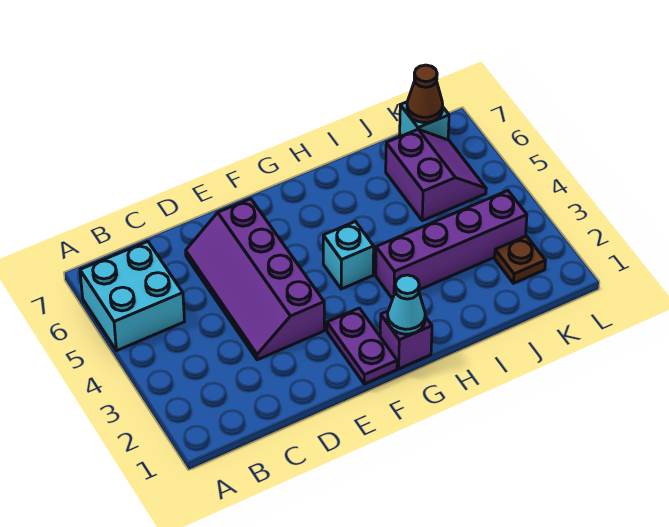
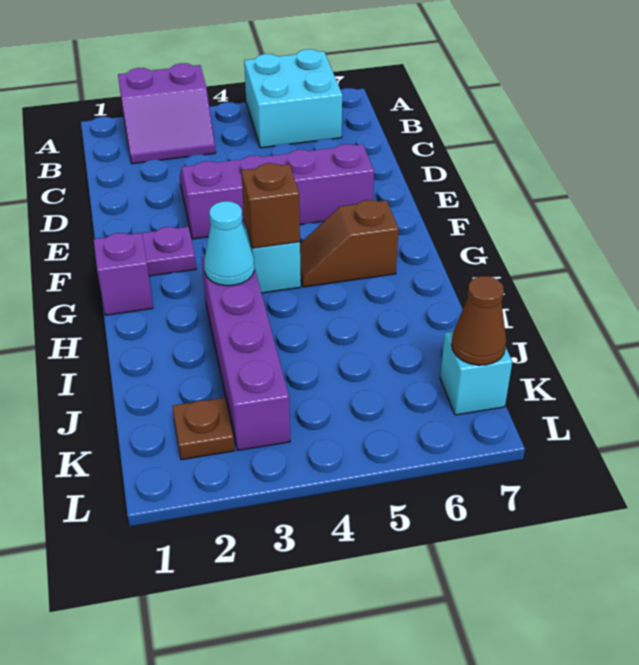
cyan cone G1 level 2 -> cyan cone H3 level 2
none -> brown brick G4 level 2
none -> brown slope G5:G6 level 1 top 6
purple slope J5:K6 level 1 top J -> purple slope A2:B3 level 1 top A

